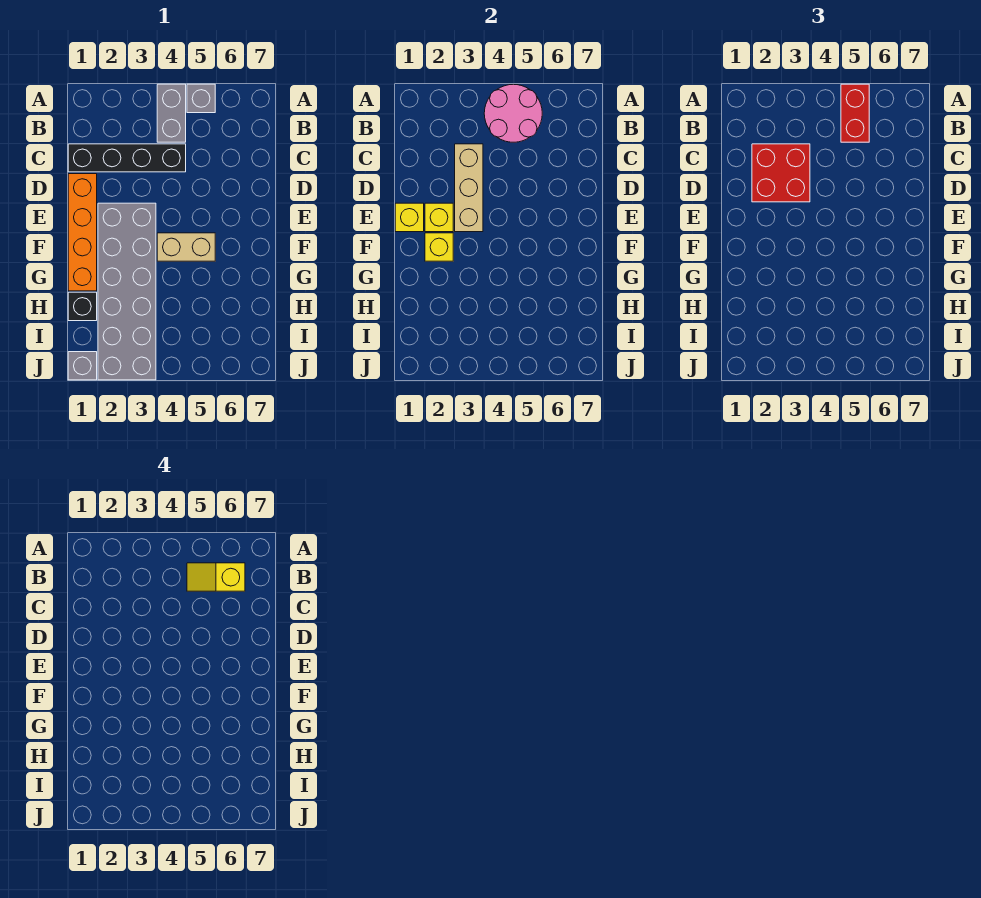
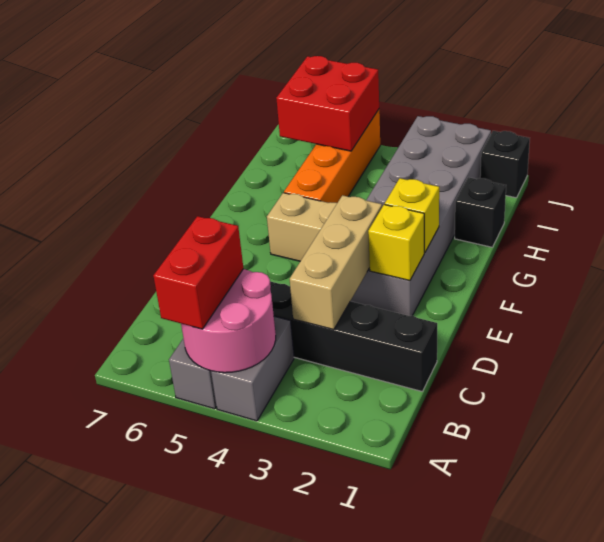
yellow slope B5:B6 level 4 top 6 -> none
red brick C2:D3 level 3 -> red brick I5:J6 level 2
orange brick D1:G1 level 1 -> orange brick G5:J5 level 1
yellow brick E1 level 2 -> none
grey brick J1 level 1 -> black brick J1 level 1

